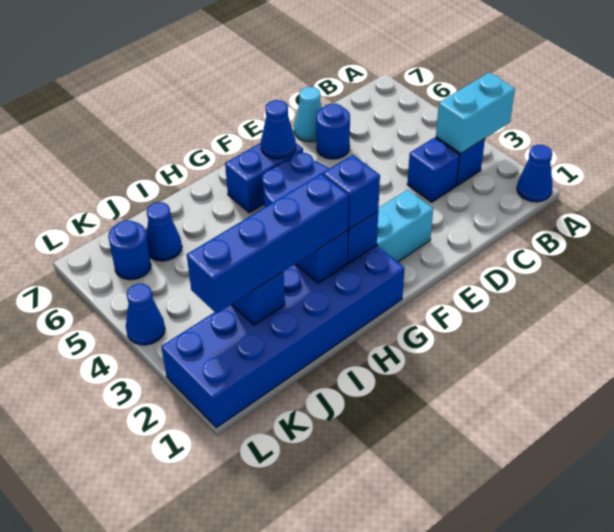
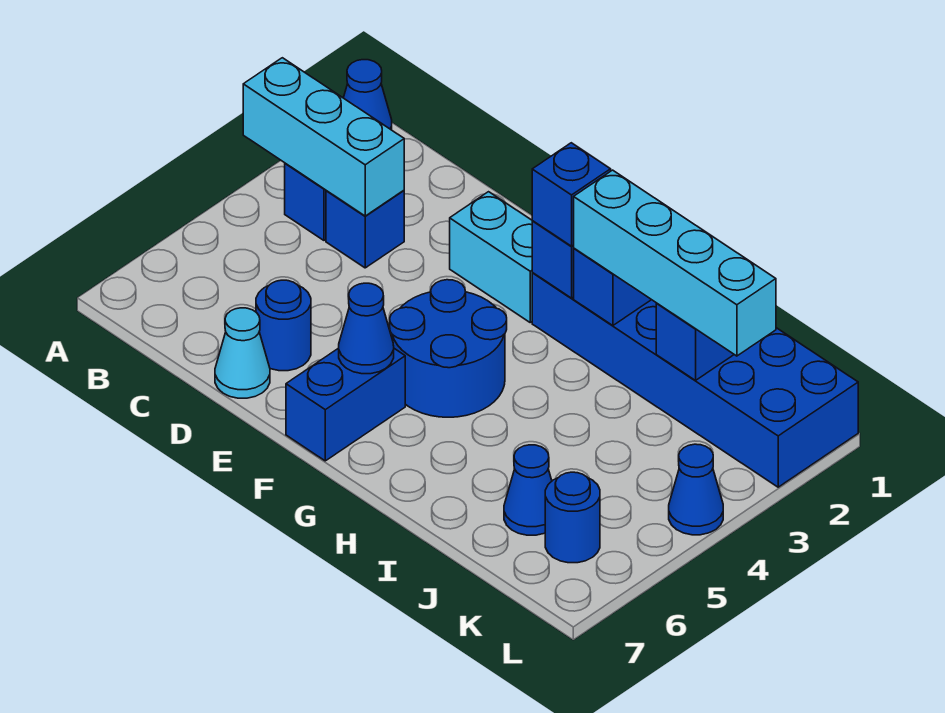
cyan brick A3:B3 level 2 -> cyan brick A3:C3 level 2
blue brick F6:G6 level 1 -> blue brick F6:F7 level 1
blue brick H2:K2 level 3 -> cyan brick H2:K2 level 3

